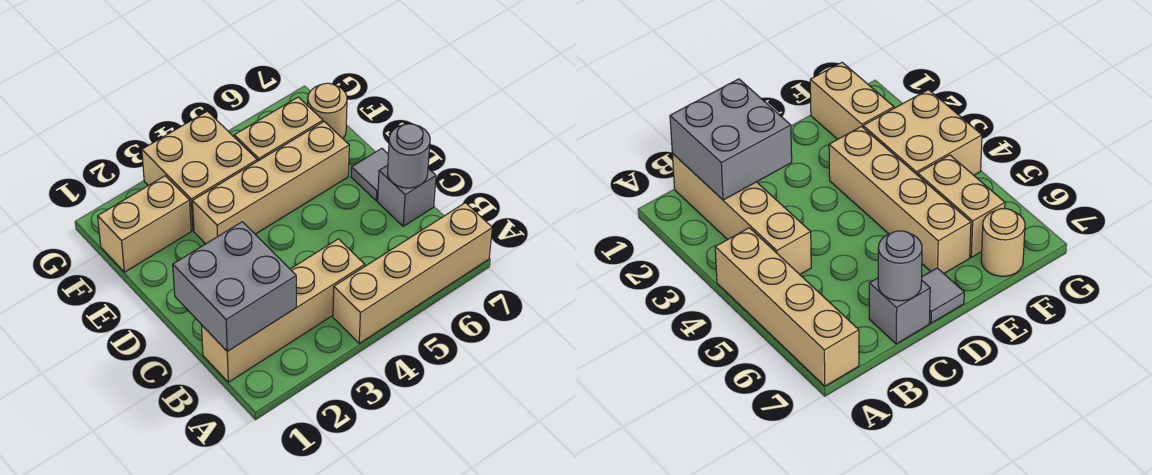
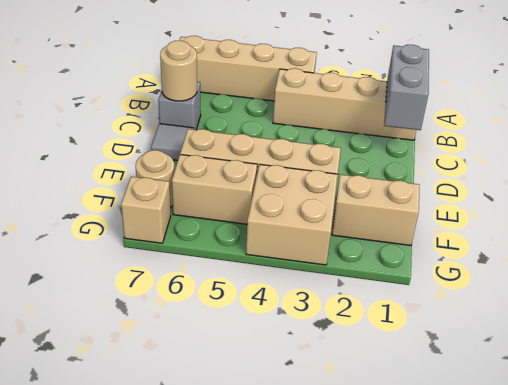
grey brick B1:C2 level 2 -> grey brick B1:C1 level 2
grey round brick C7 level 2 -> tan round brick C7 level 2
none -> tan brick G7 level 1

